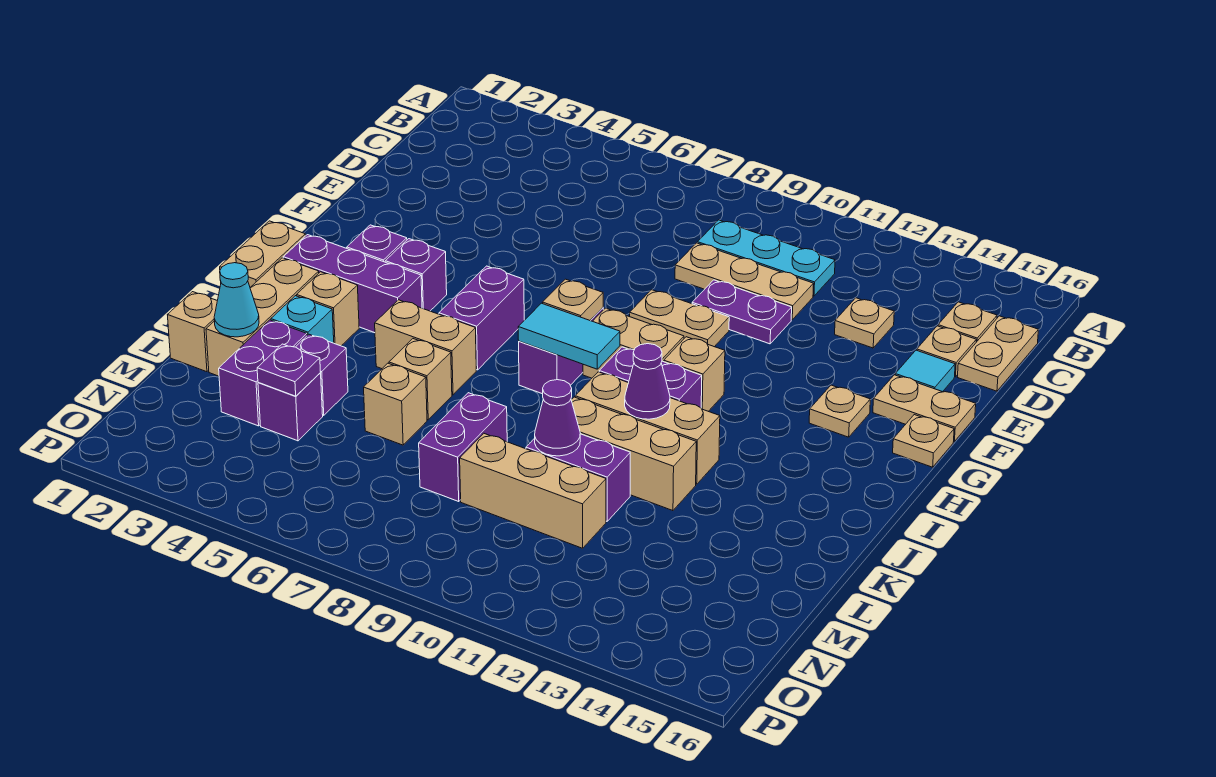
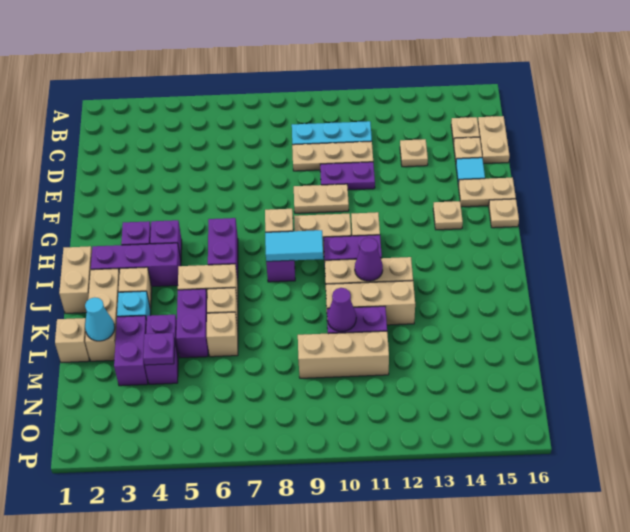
purple brick L8:M8 level 1 -> purple brick K5:L5 level 1

